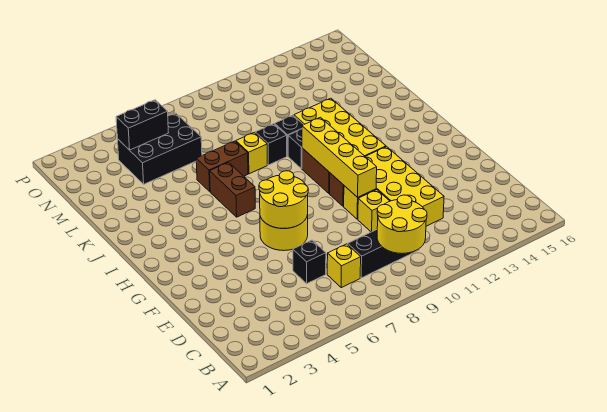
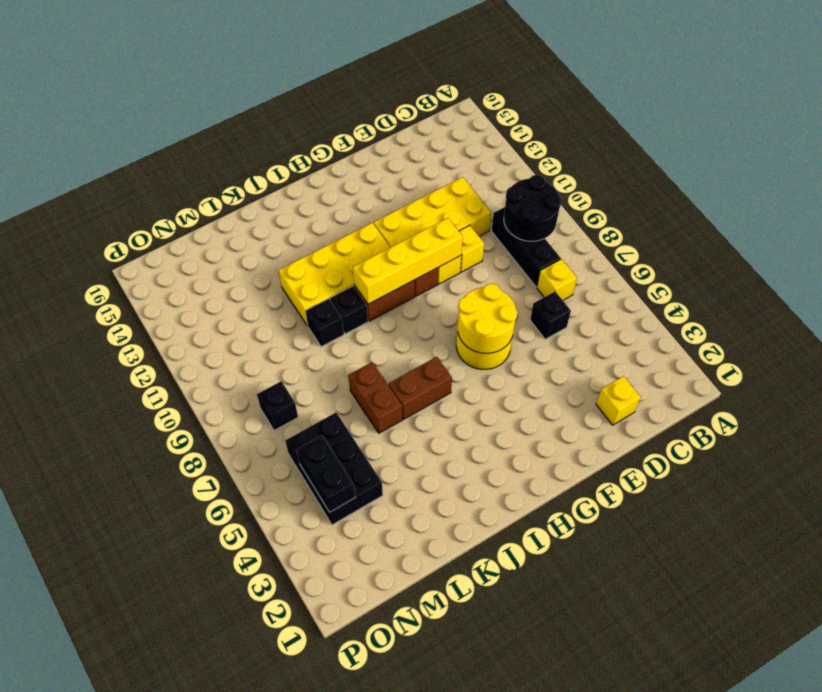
yellow round brick B9:C10 level 2 -> black round brick B9:C10 level 2
yellow brick K8 level 1 -> yellow brick D2 level 1
black brick K9 level 1 -> black brick N8 level 1

